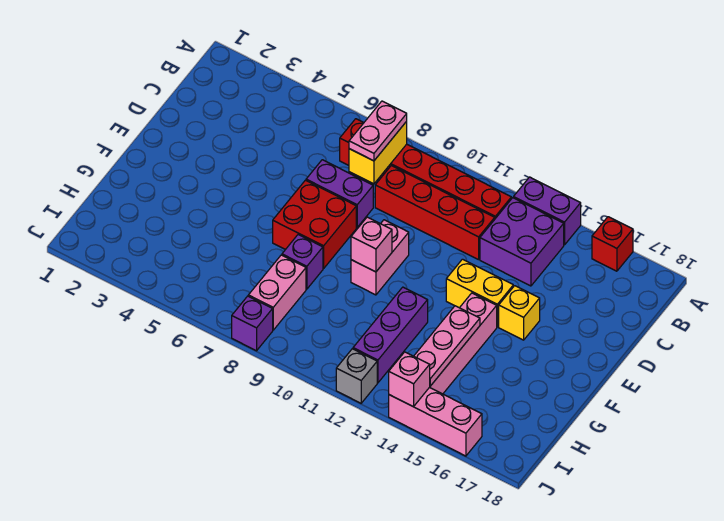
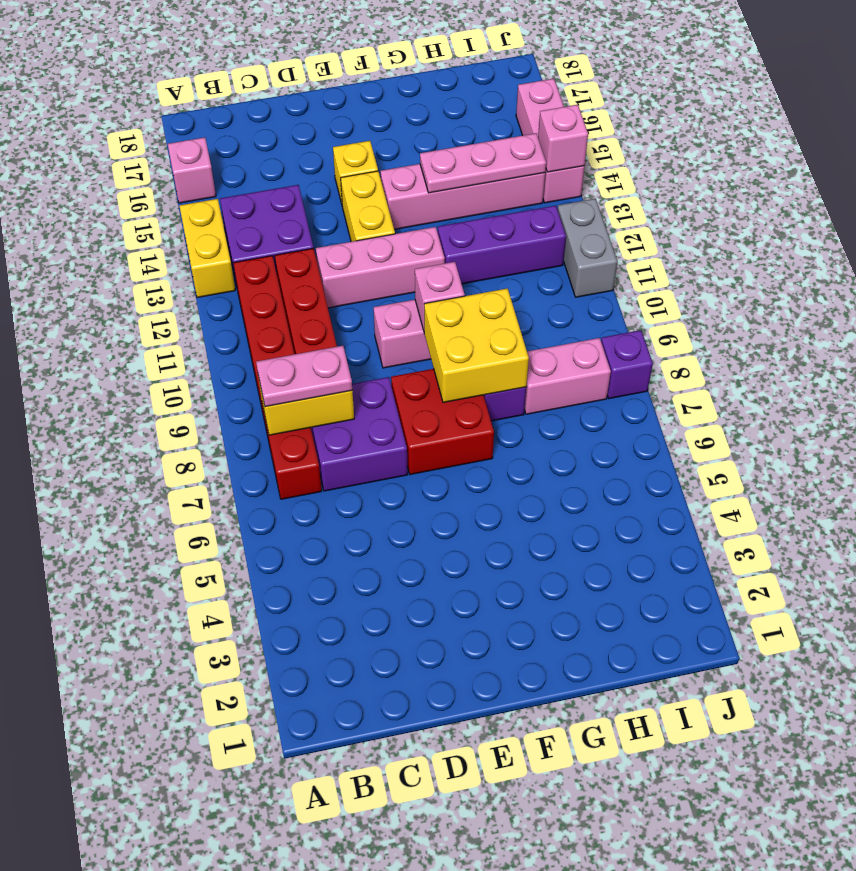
purple brick A13:A14 level 1 -> yellow brick A13:A14 level 1
red brick A16 level 1 -> pink brick A16 level 1
purple brick D7:D8 level 1 -> purple brick C7:D8 level 1
none -> pink brick D12:F12 level 1
none -> yellow brick F8:G9 level 2
grey brick J12 level 1 -> grey brick J11:J12 level 1

